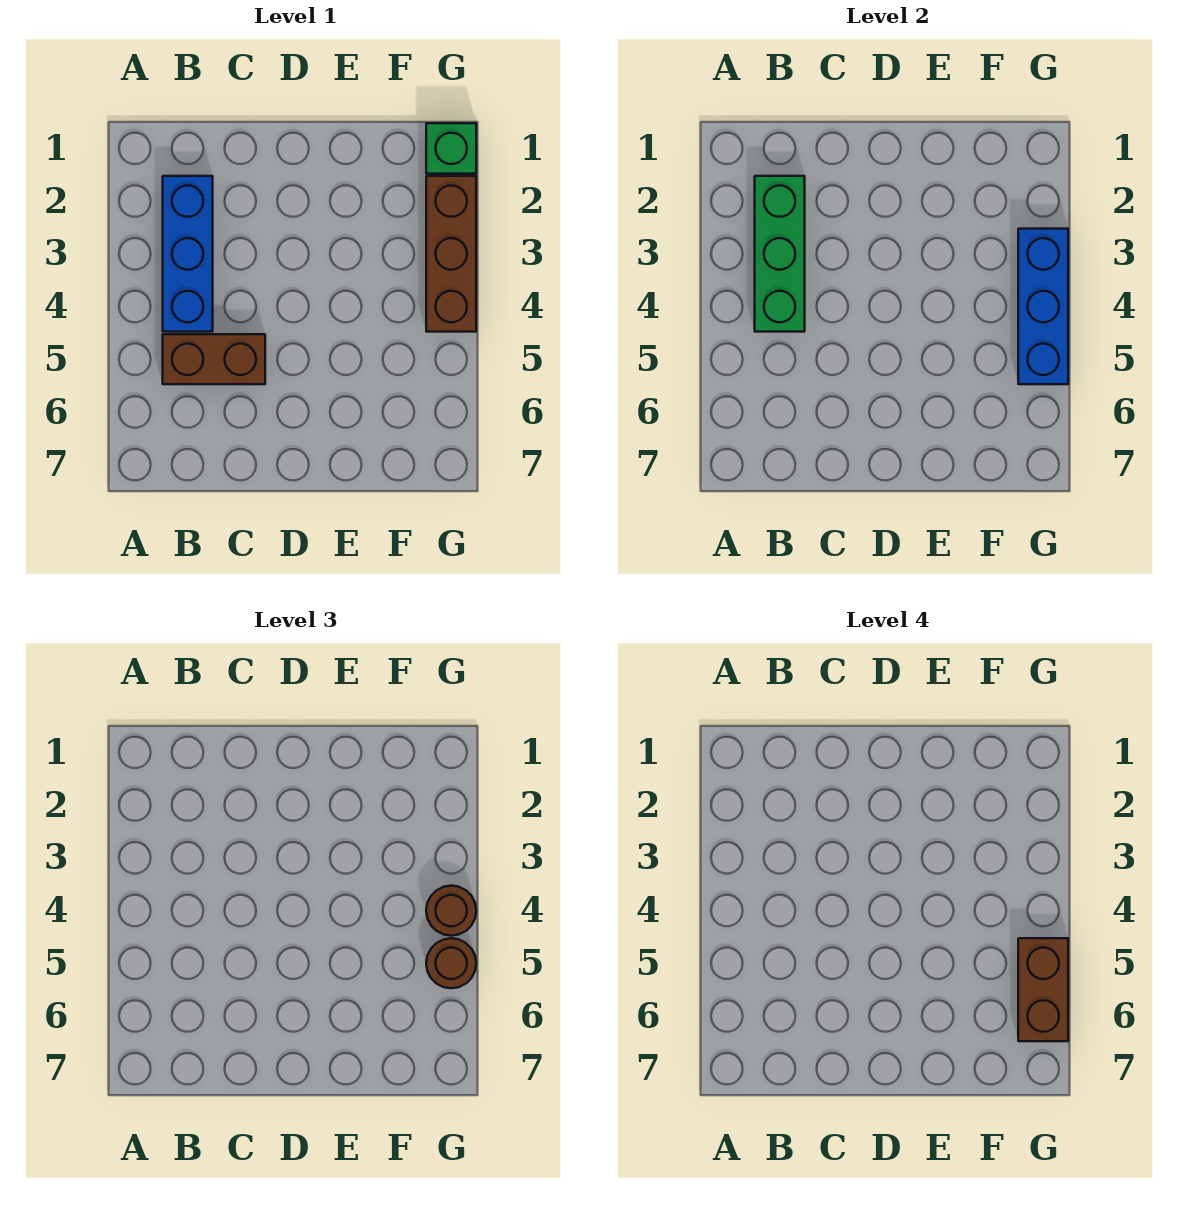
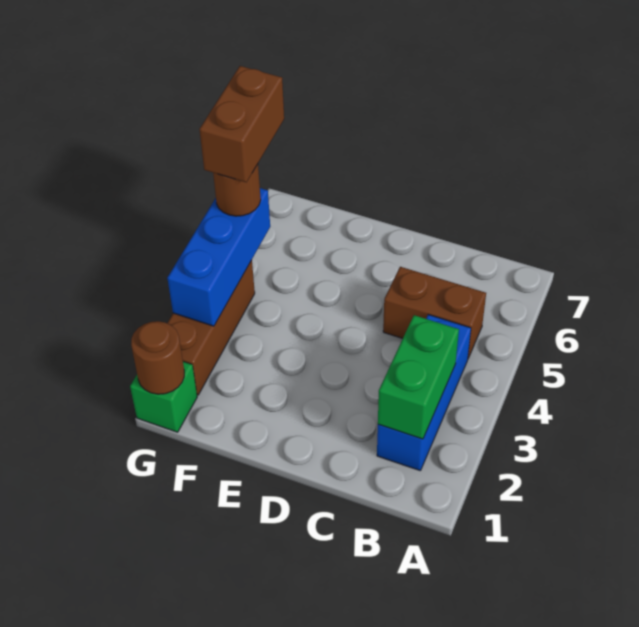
green brick B2:B4 level 2 -> green brick B2:B3 level 2
brown round brick G4 level 3 -> brown round brick G1 level 2

